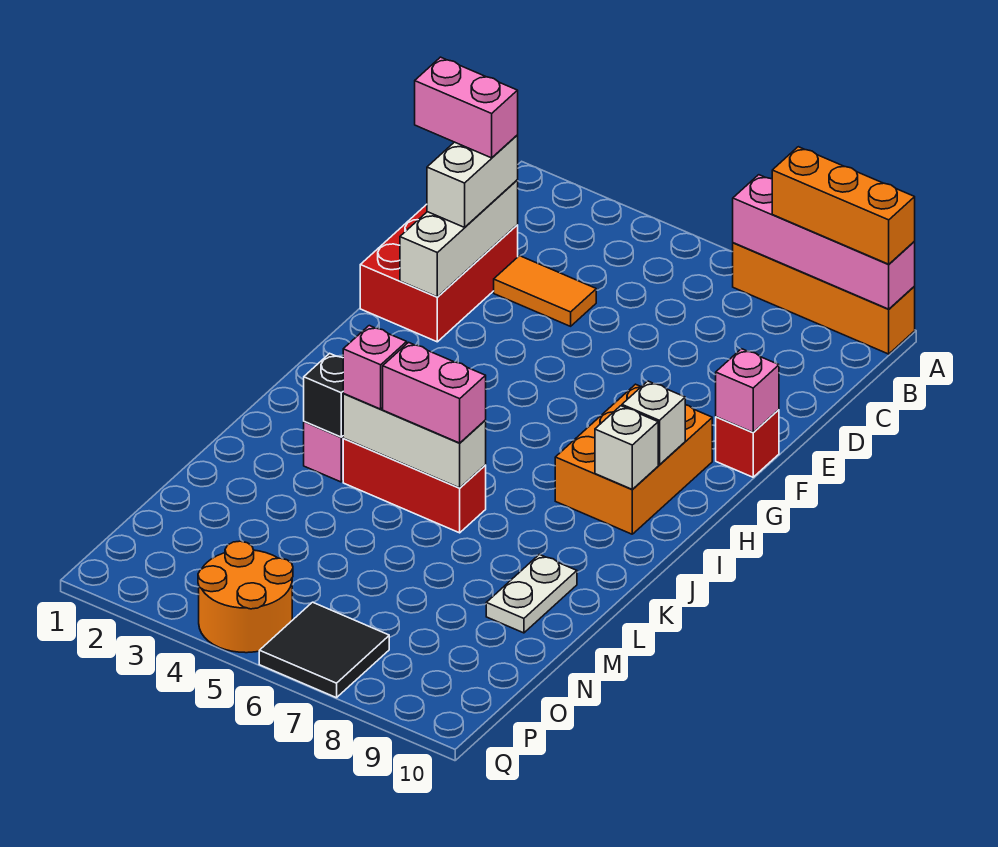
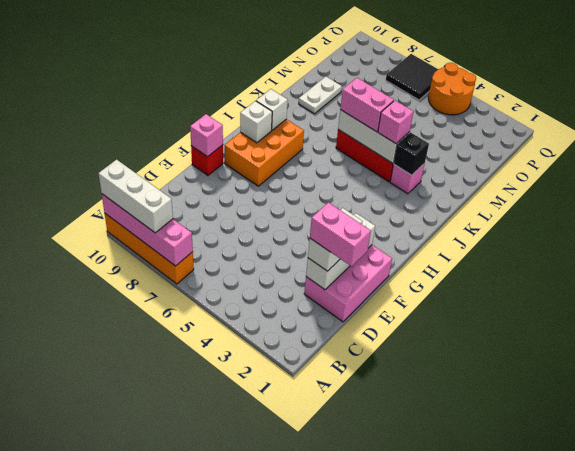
orange brick A8:A10 level 3 -> white brick A8:A10 level 3
red brick D1:F2 level 1 -> pink brick D1:F2 level 1
orange tile D3:D4 level 1 -> none

